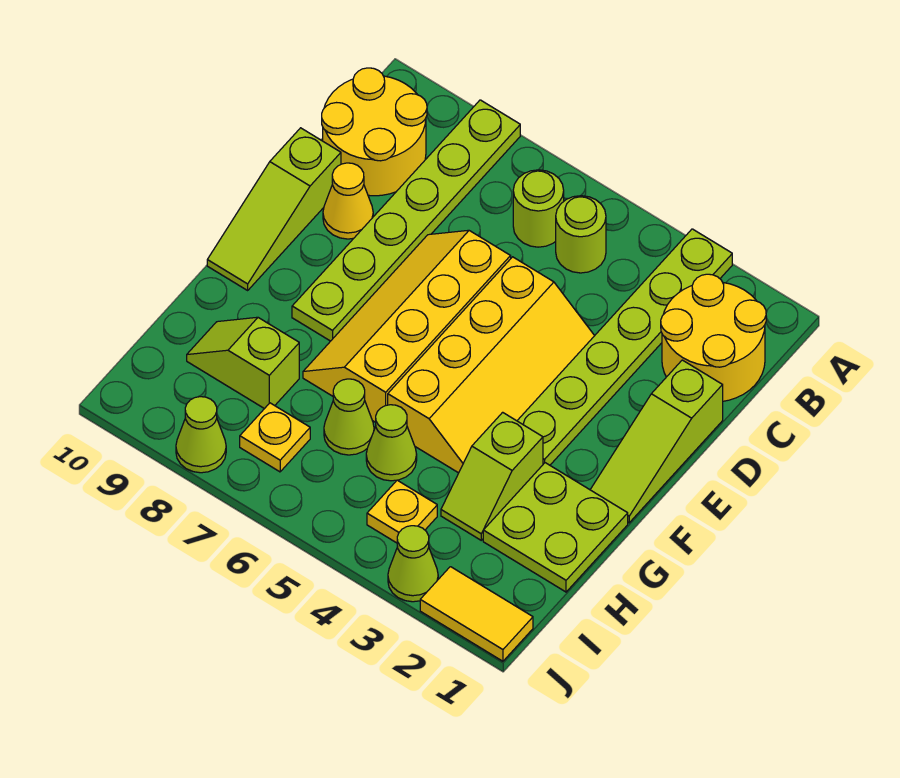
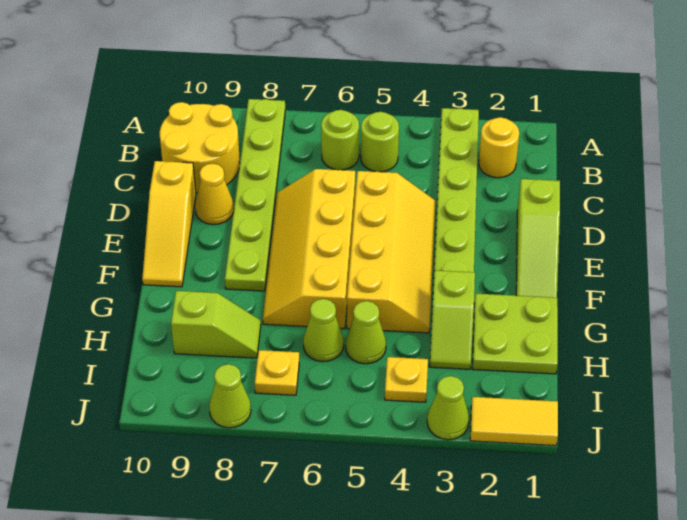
yellow round brick B1:C2 level 1 -> yellow round brick B2 level 1
lime slope D10:F10 level 1 top D -> yellow slope D10:F10 level 1 top D
lime slope H8:H9 level 1 top 8 -> lime slope H8:H9 level 1 top 9

